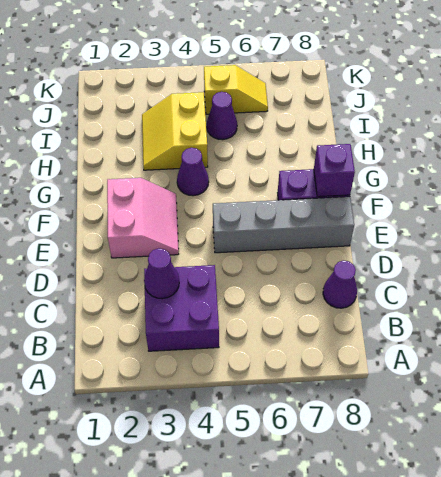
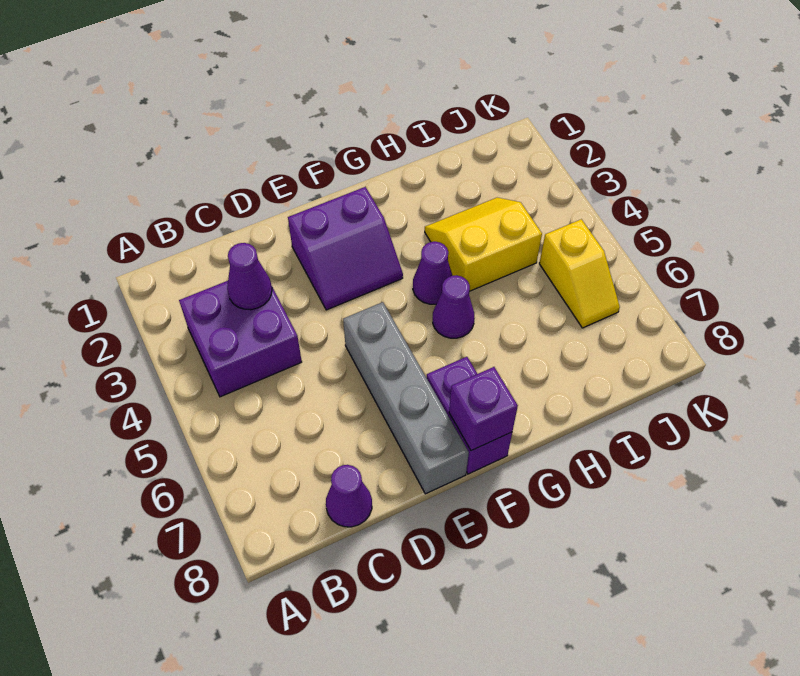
pink slope E2:F3 level 1 top 2 -> purple slope E2:F3 level 1 top 2
purple cone I5 level 1 -> purple cone G5 level 1

